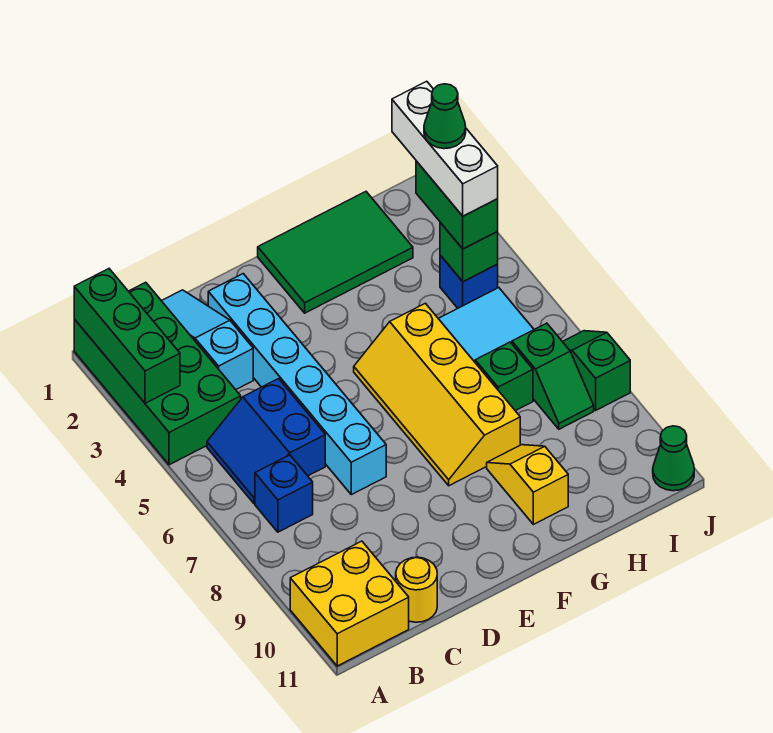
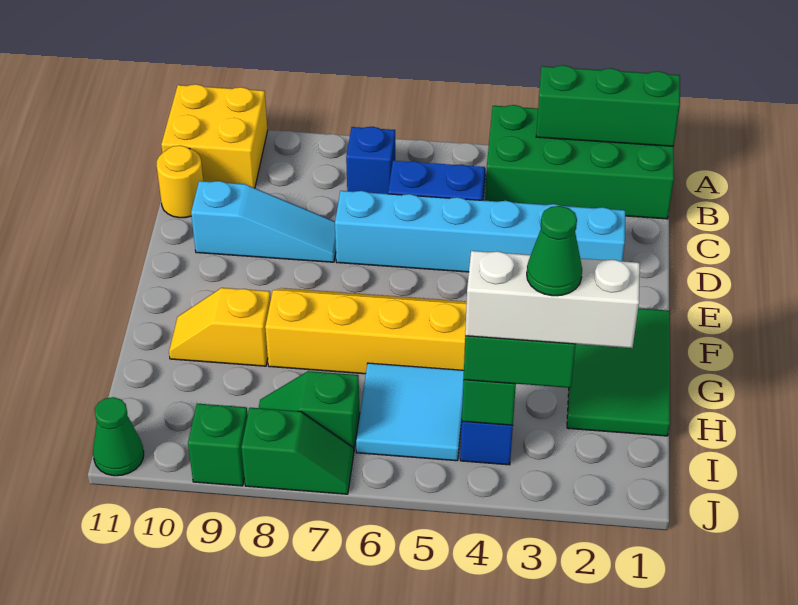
cyan slope C1:C3 level 1 top 3 -> cyan slope D8:D10 level 1 top 10
yellow slope G9:G10 level 1 top 10 -> yellow slope G9:G10 level 1 top 9
green brick H7 level 1 -> green brick J9 level 1

